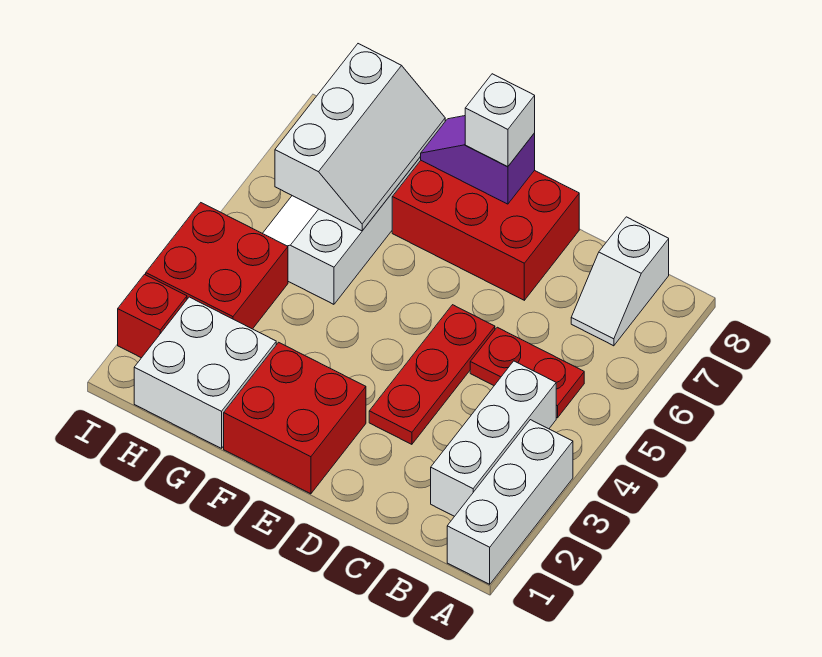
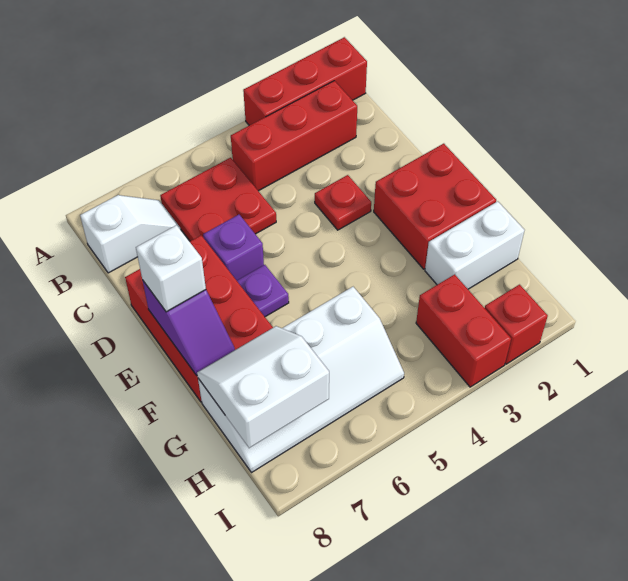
white brick A1:A3 level 1 -> red brick A1:A3 level 1
white brick B2:B4 level 1 -> red brick B2:B4 level 1
red plate B5:C5 level 1 -> red plate B5:C6 level 1
red plate D3:D5 level 1 -> red plate D3 level 1
none -> purple brick D6 level 1
none -> purple plate E6 level 1
white brick G1:H2 level 1 -> white brick G1:G2 level 1
white slope G6:H8 level 2 top H -> white slope G7:H8 level 2 top H
red brick H3:I4 level 1 -> red brick H3:I3 level 1

